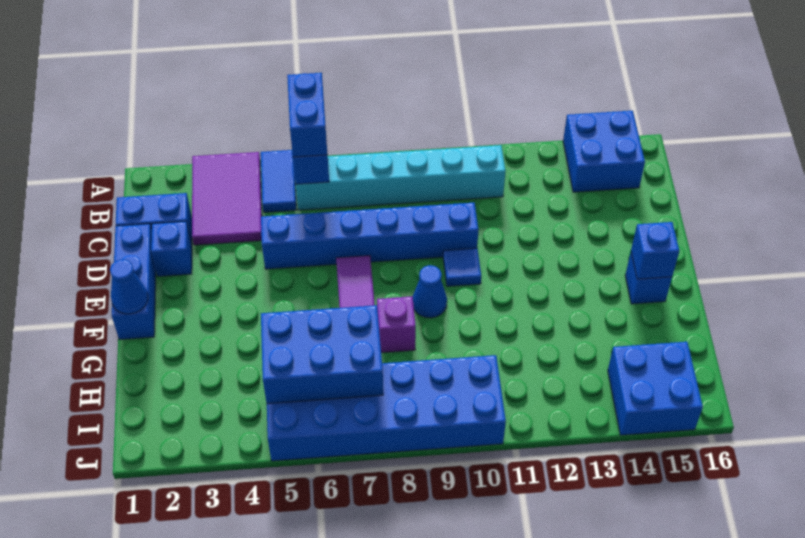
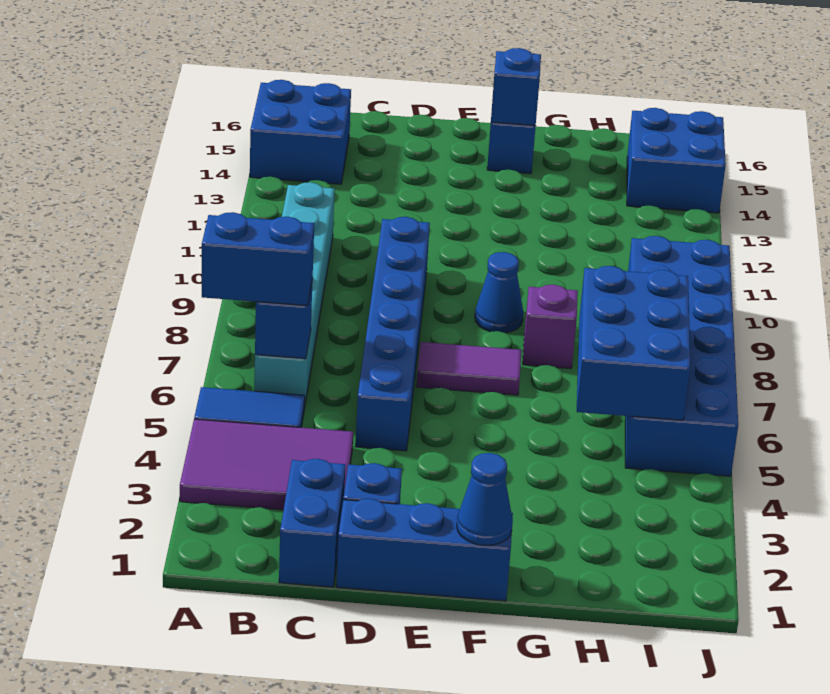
blue tile E10 level 1 -> none

